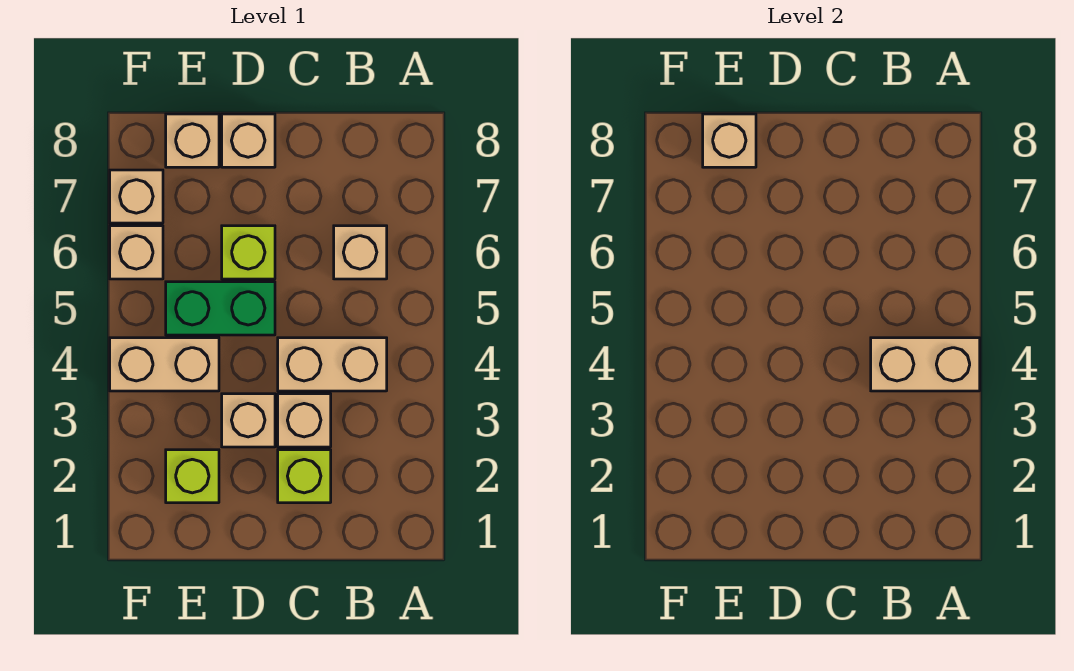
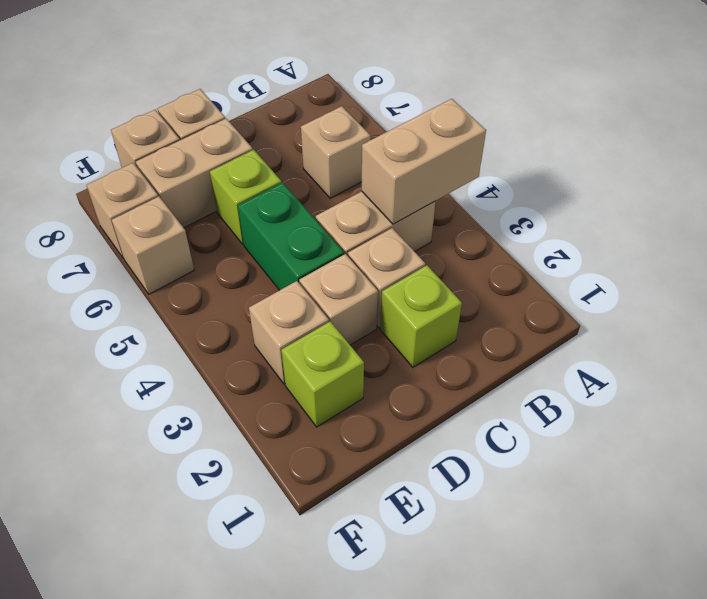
green brick D5:E5 level 1 -> green brick D4:D5 level 1
tan brick E4:F4 level 1 -> tan brick D7:E7 level 1
tan brick E8 level 2 -> tan brick E3 level 1

